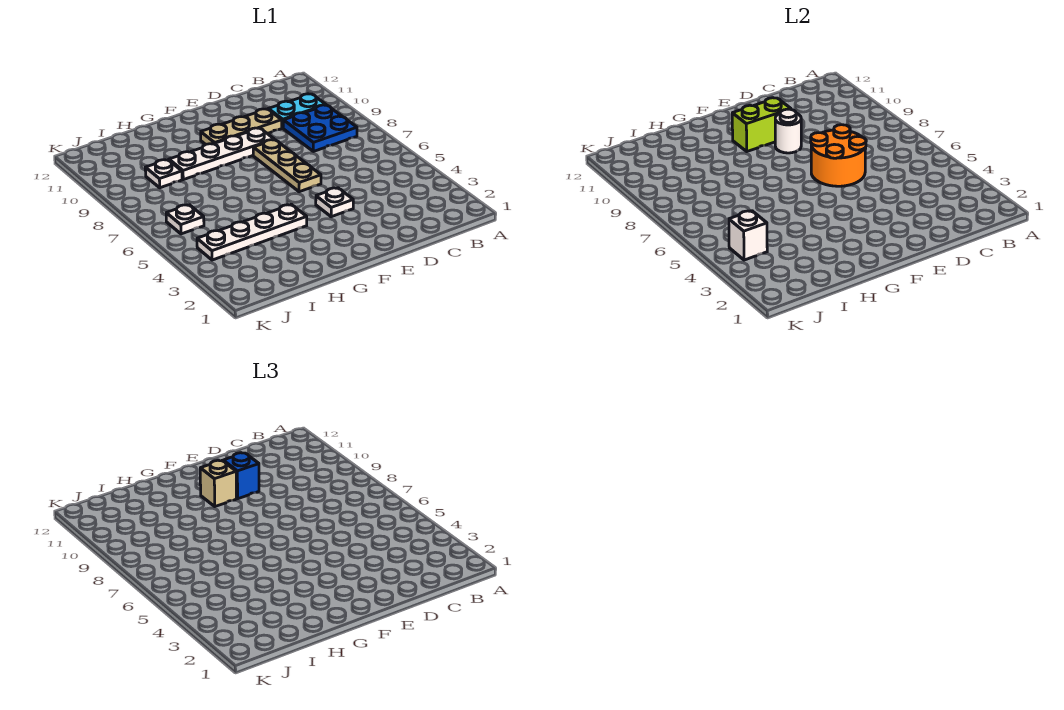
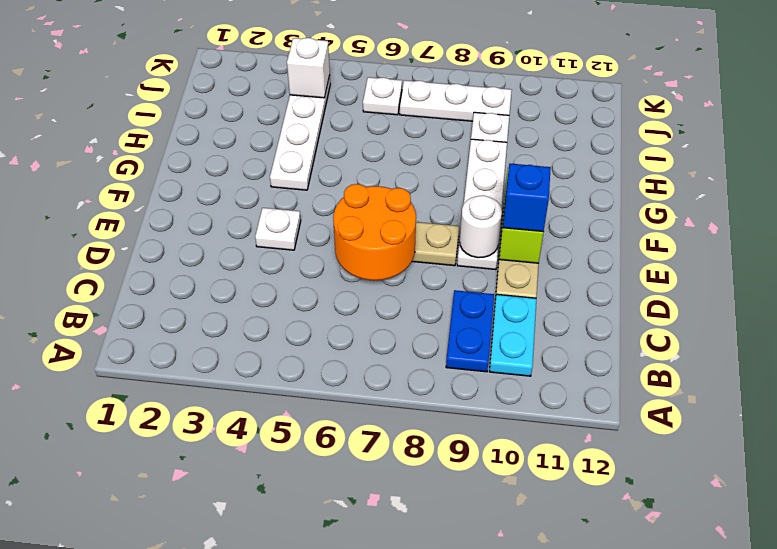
blue plate B8:C9 level 1 -> blue plate B9:C9 level 1
tan brick F10 level 3 -> none
none -> white plate J7:J9 level 1

